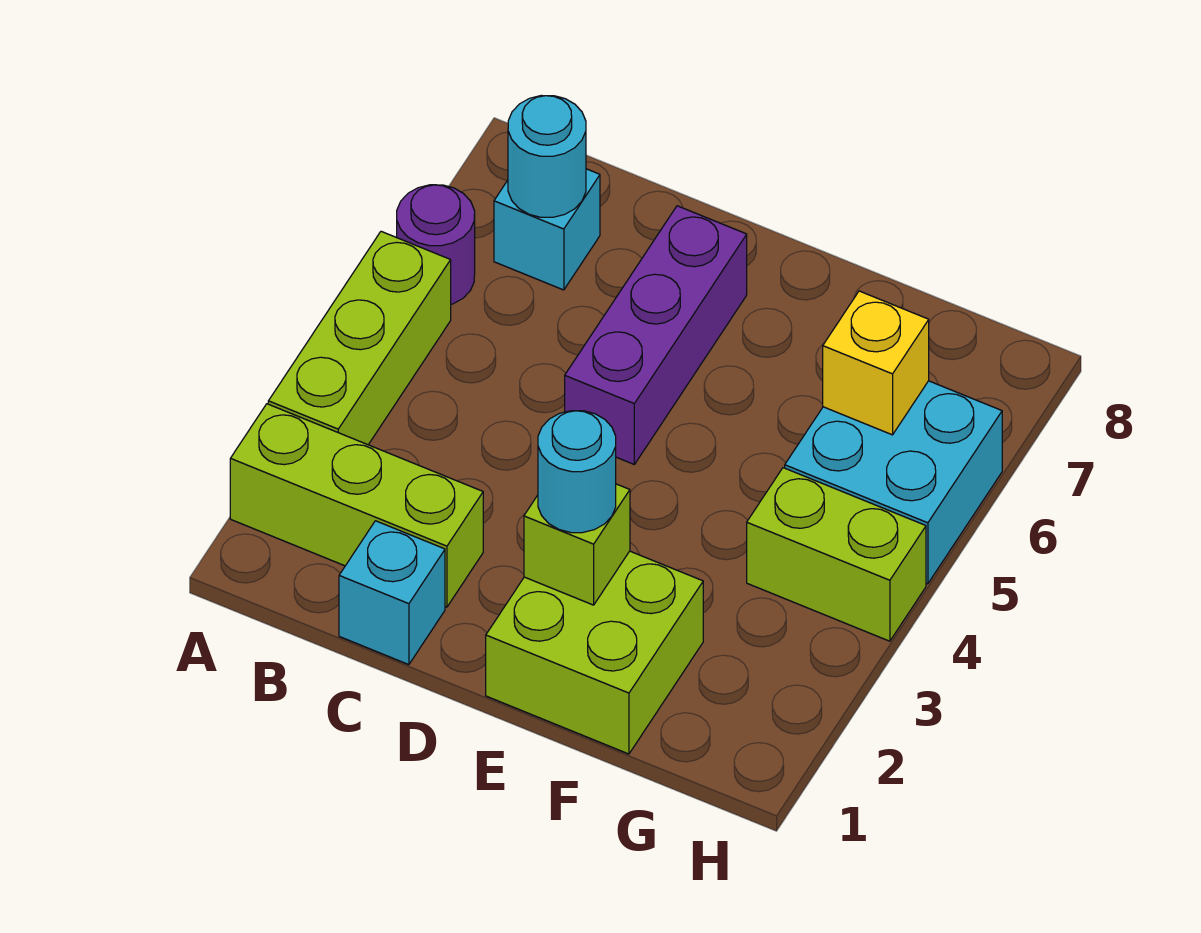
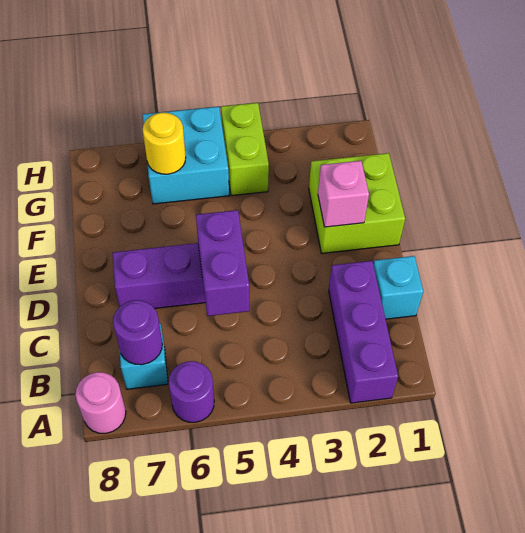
lime brick A2:C2 level 1 -> purple brick A2:C2 level 1
lime brick A3:A5 level 1 -> none
none -> pink round brick A8 level 1
cyan round brick B7 level 2 -> purple round brick B7 level 2
none -> purple brick C5:D5 level 2
lime brick E2 level 2 -> pink brick E2 level 2
cyan round brick E2 level 3 -> none
yellow brick G6 level 2 -> yellow round brick G6 level 2

